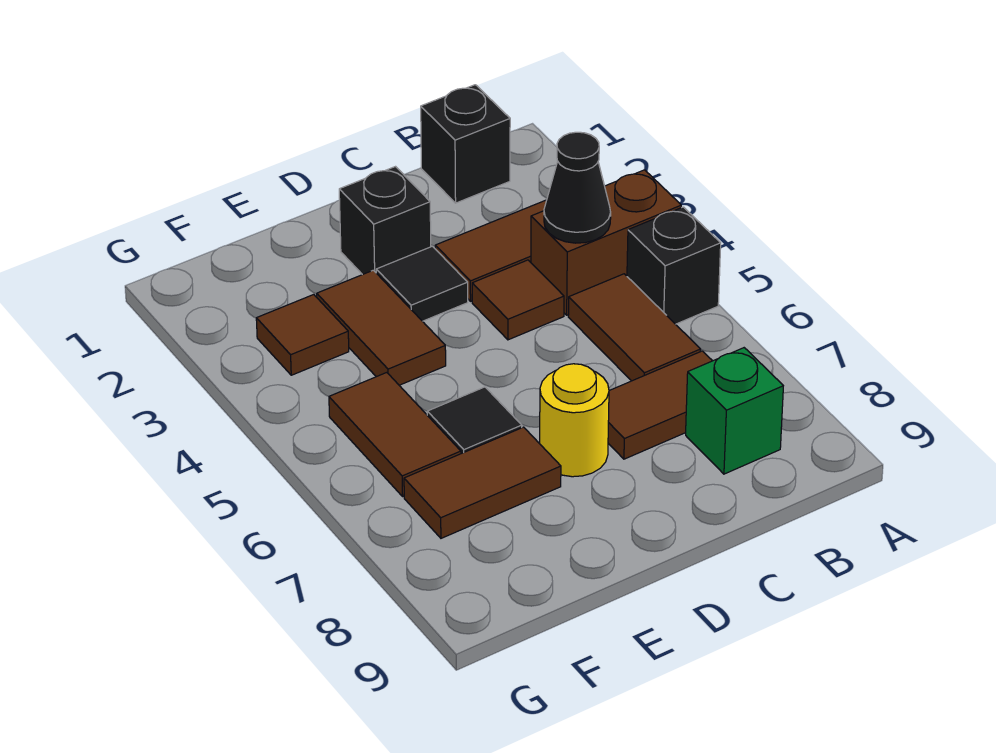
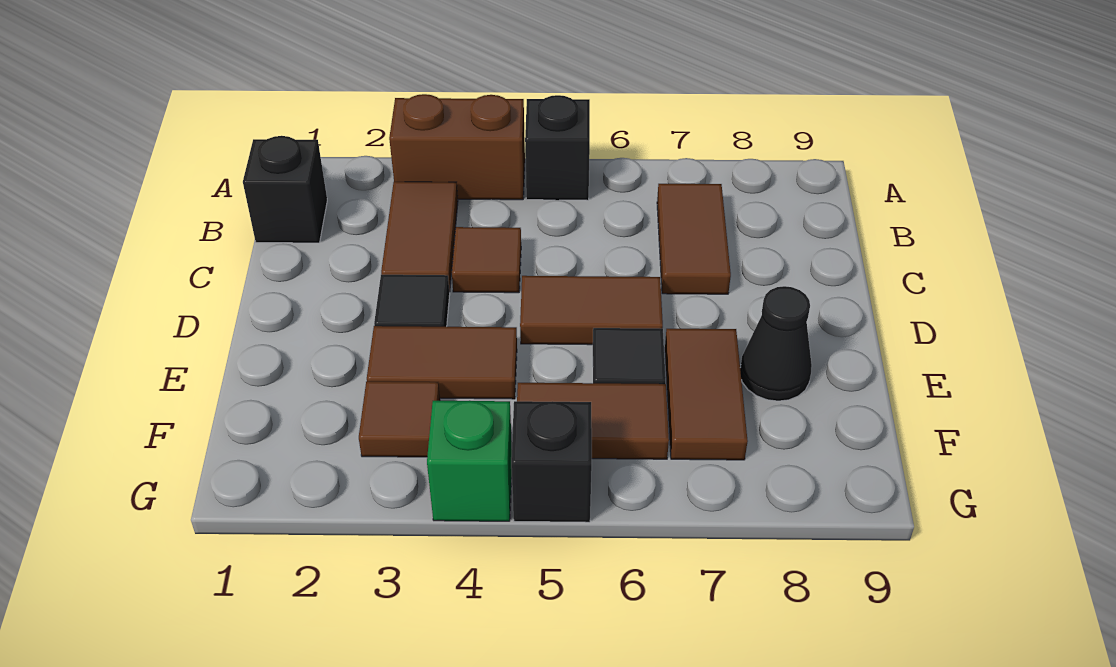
brown brick A4:B4 level 1 -> brown brick A3:A4 level 1
black cone B4 level 2 -> black cone E8 level 1
brown tile B5:B6 level 1 -> brown tile D5:D6 level 1
green brick B8 level 1 -> green brick G4 level 1
black brick D2 level 1 -> black brick G5 level 1
yellow round brick D7 level 1 -> none

